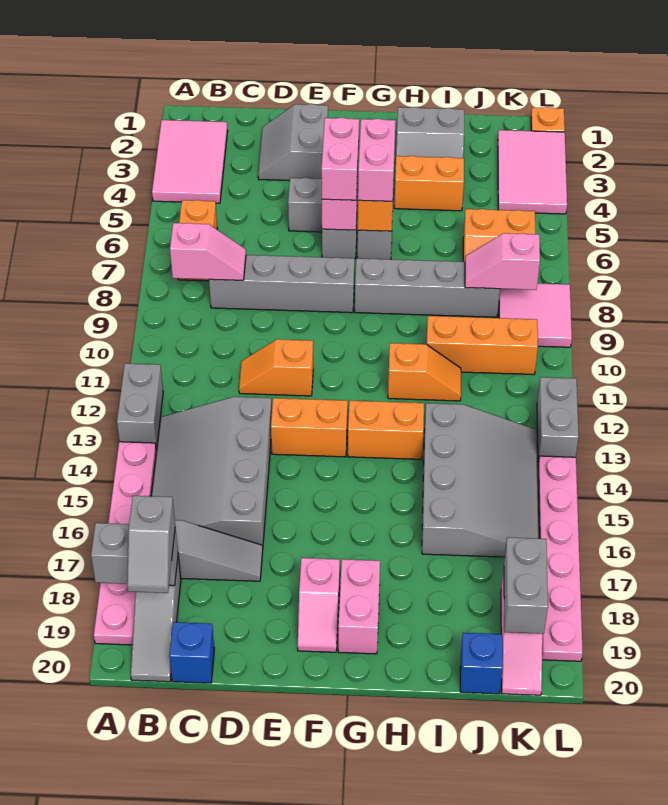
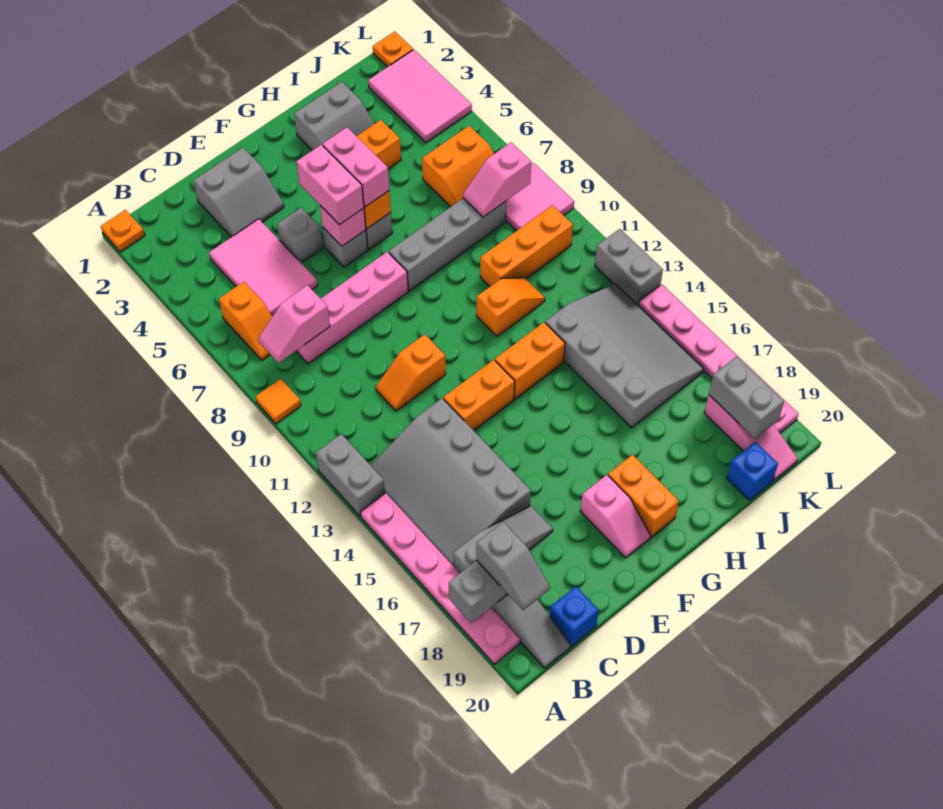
none -> orange plate A1 level 1
pink tile A2:B4 level 1 -> pink tile C4:D6 level 1
none -> orange tile A9 level 1
pink slope B8:C8 level 2 top B -> pink slope B8:C8 level 2 top C
grey brick C8:F8 level 1 -> pink brick C8:F8 level 1
grey slope D2:E3 level 1 top E -> grey slope D2:E3 level 1 top 2
pink brick G18:G19 level 1 -> orange brick G18:G19 level 1

